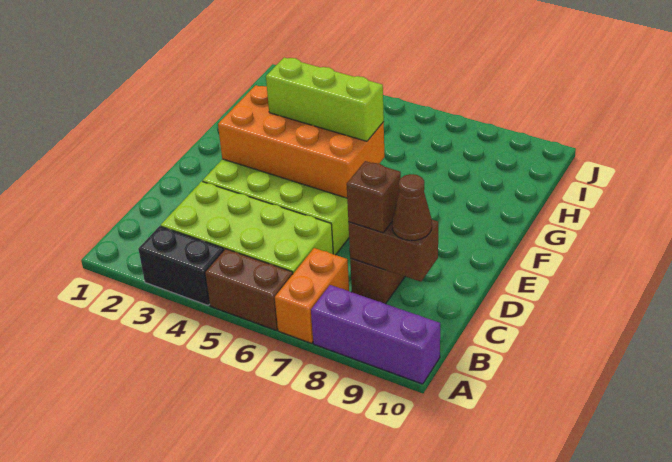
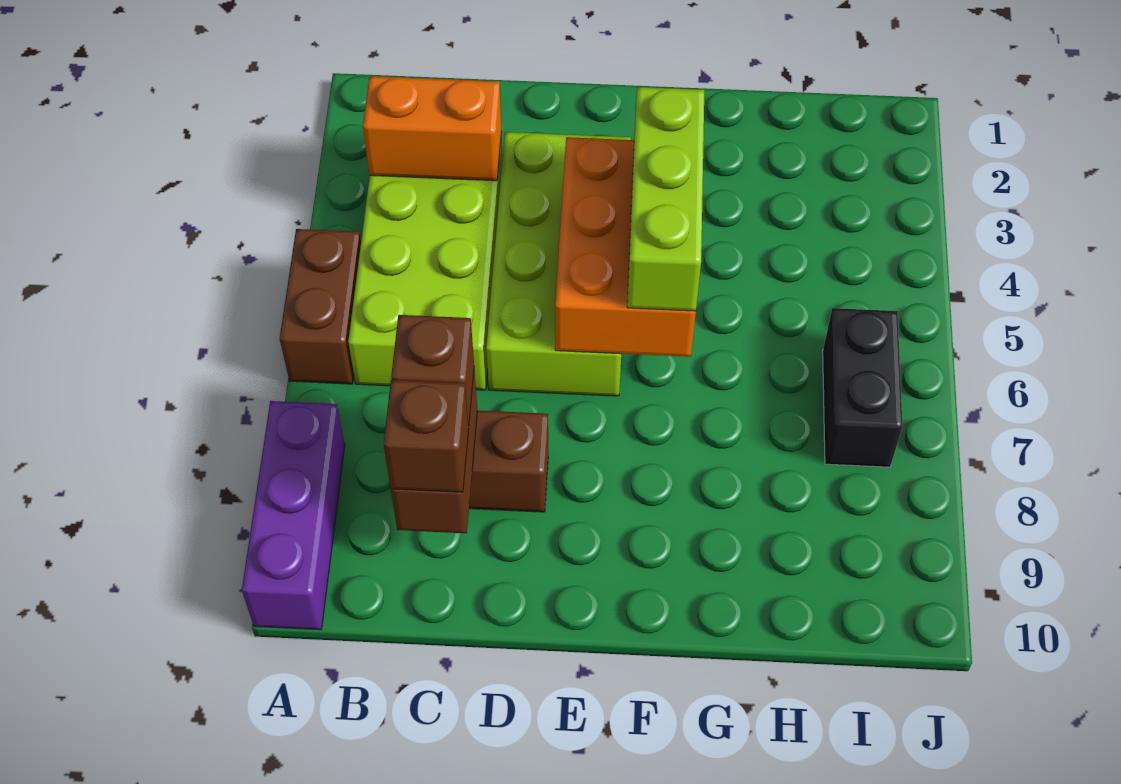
black brick A3:A4 level 1 -> black brick I6:I7 level 1
orange brick A7:B7 level 1 -> orange brick B3:C3 level 2
brown cone C9 level 3 -> brown brick C9 level 3
orange brick E3:F6 level 2 -> orange brick E4:F6 level 2

